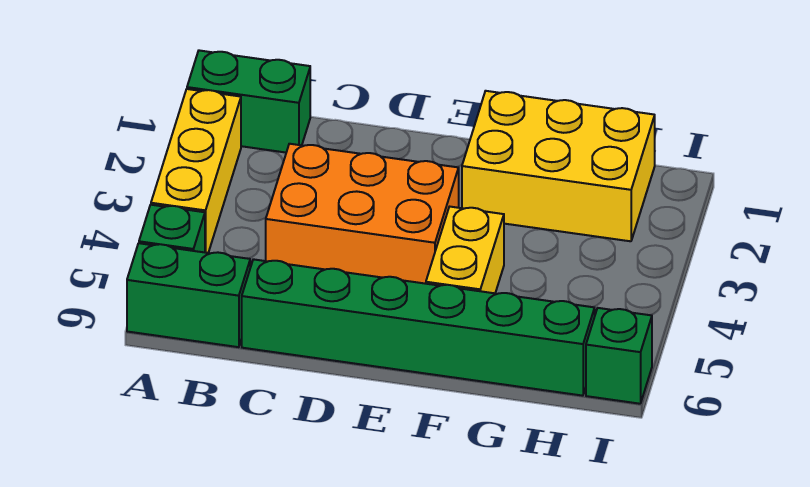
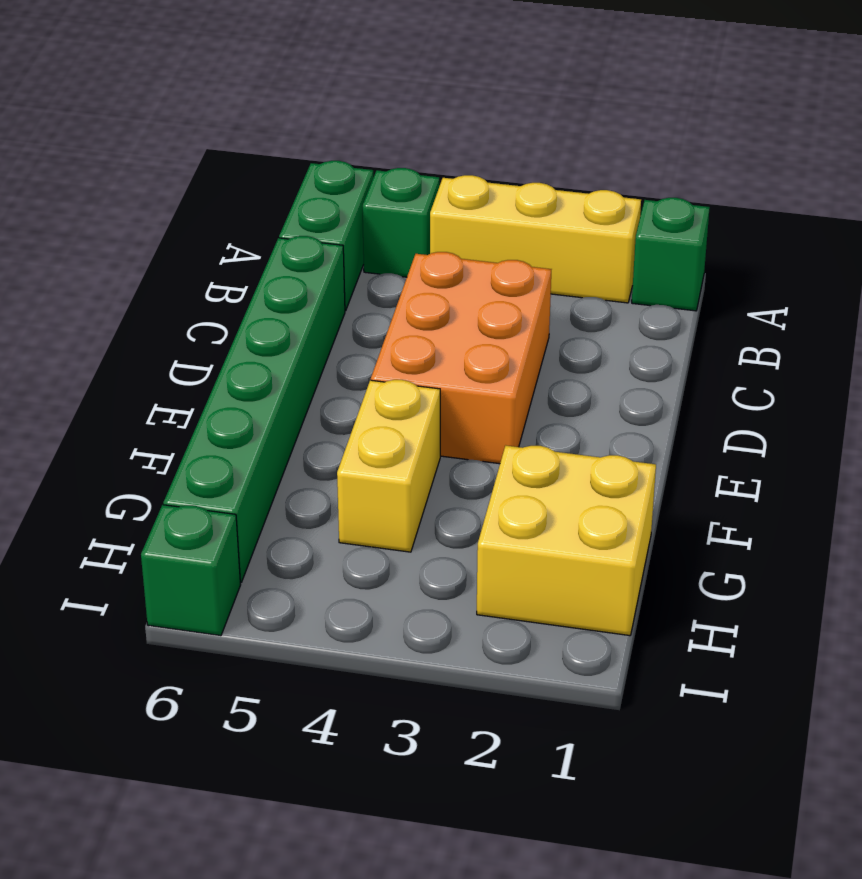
green brick A1:B1 level 1 -> green brick A1 level 1
yellow brick F1:H2 level 1 -> yellow brick G1:H2 level 1
yellow brick F4:F5 level 1 -> yellow brick F4:G4 level 1

